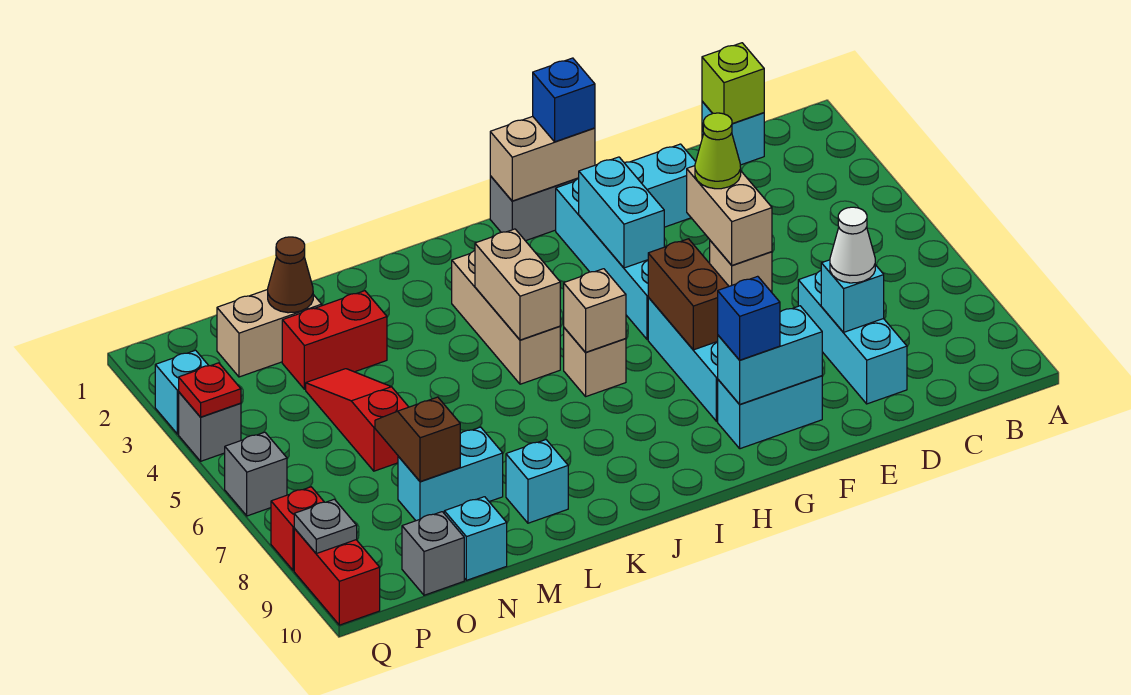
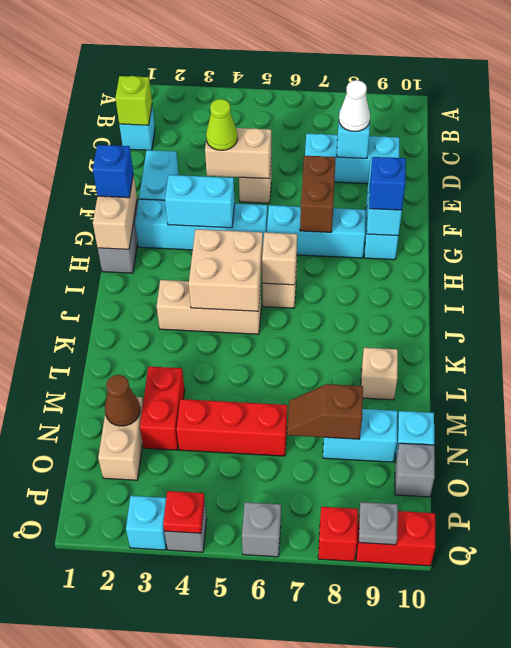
brown brick G6:G7 level 2 -> brown brick F7:G7 level 2
tan brick J4:J5 level 2 -> tan brick I4:J5 level 2
cyan brick L9 level 1 -> tan brick L9 level 1
cyan brick M8:N8 level 1 -> cyan brick N8:N9 level 1
red slope N4:N6 level 1 top 6 -> red brick N4:N6 level 1

